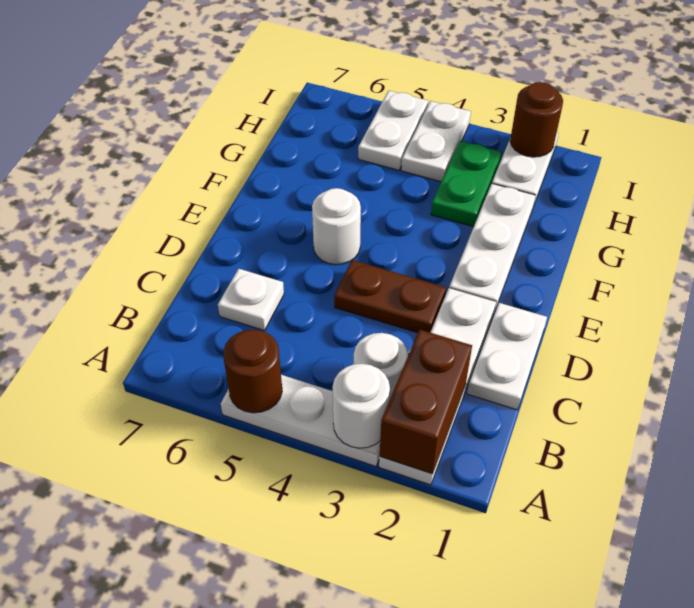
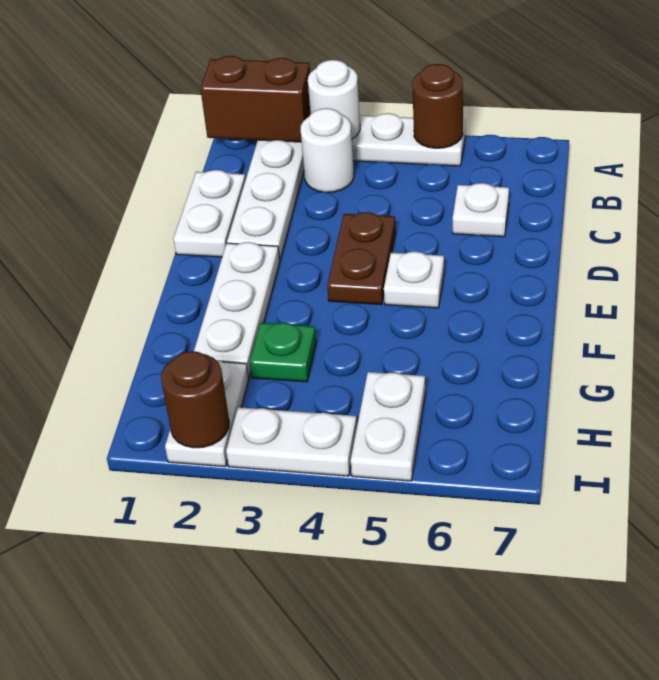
brown brick A2:B2 level 2 -> brown brick A1:A2 level 2
brown plate D3:D4 level 1 -> brown plate D4:E4 level 1
white round brick E5 level 1 -> white plate E5 level 1
green plate G3:H3 level 1 -> green plate G3 level 1
white plate H4:I4 level 1 -> white plate I3:I4 level 1

